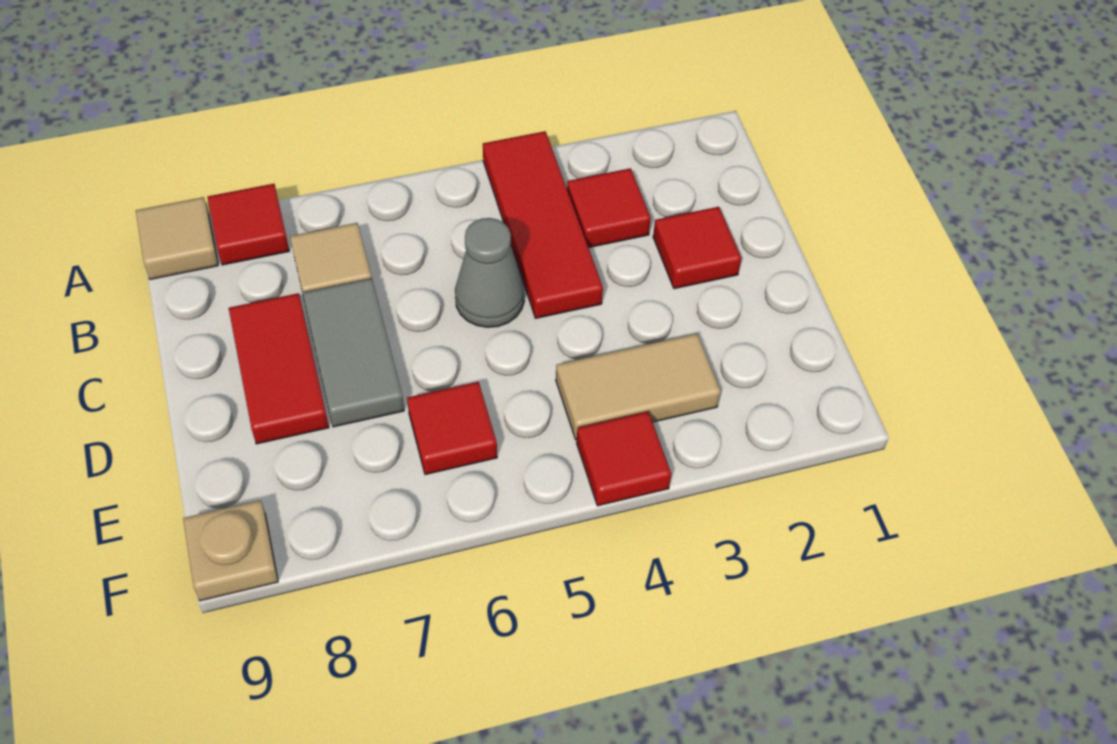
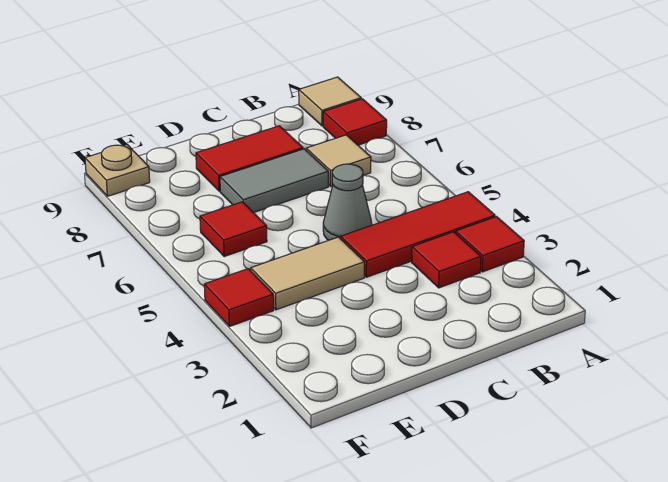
red tile C2 level 1 -> red tile A3 level 1
tan tile E3:E4 level 1 -> tan tile D4:E4 level 1

